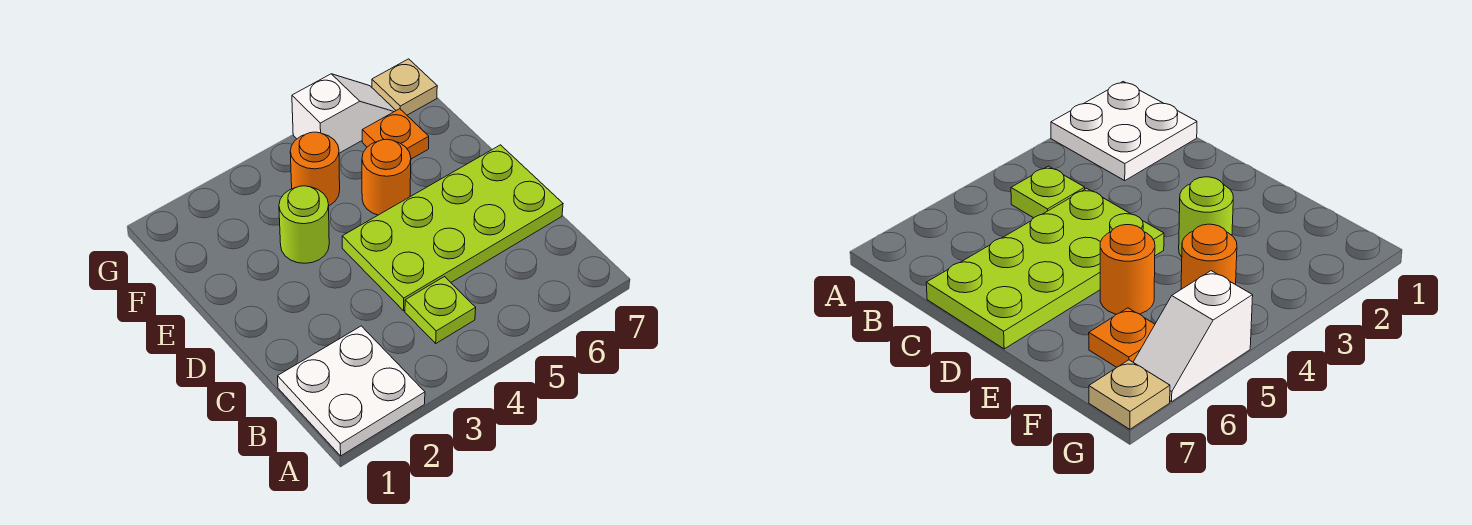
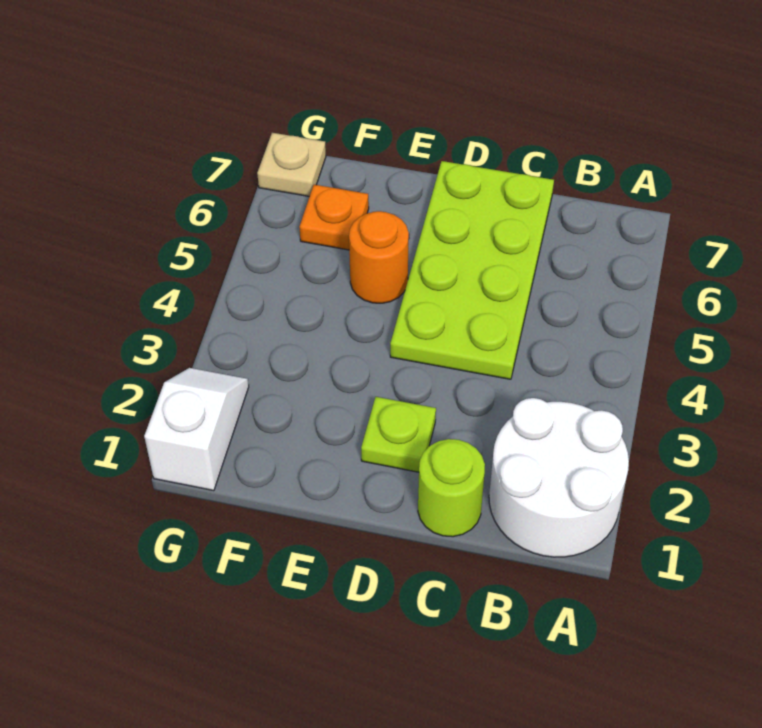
white plate A1:B2 level 1 -> white round brick A1:B2 level 1
lime plate B4 level 1 -> lime plate D2 level 1
lime round brick E3 level 1 -> lime round brick C1 level 1
orange round brick F4 level 1 -> none
white slope G5:G6 level 1 top 5 -> white slope G1:G2 level 1 top 1

